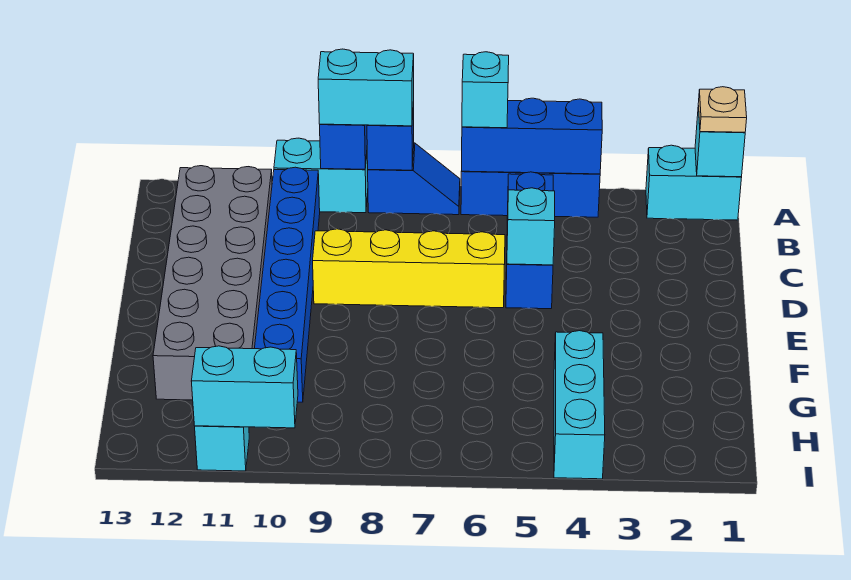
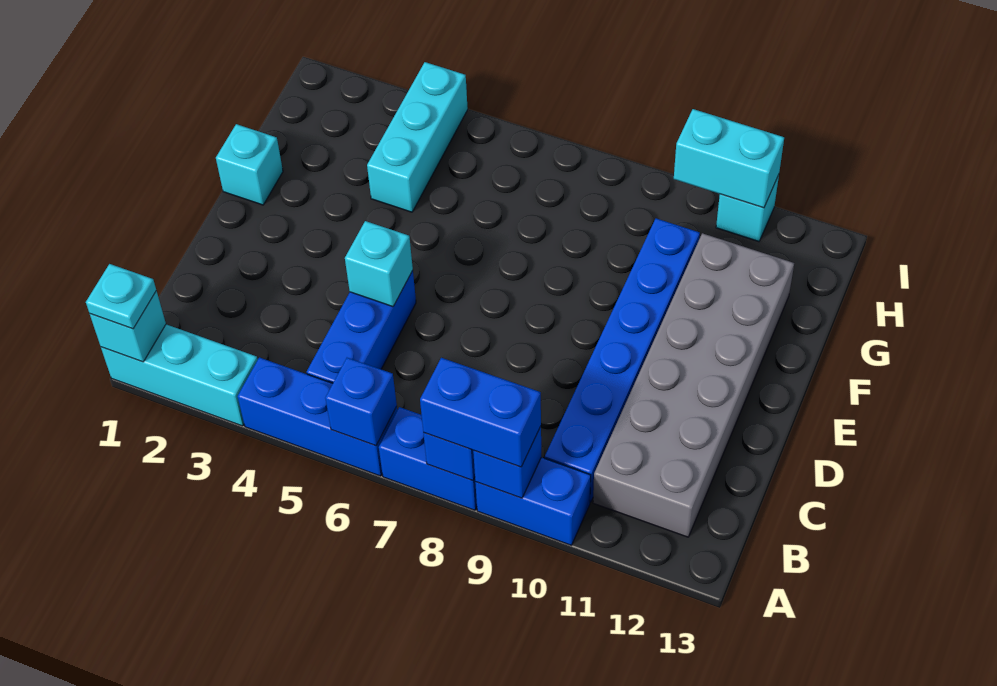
cyan brick A1:A2 level 1 -> cyan brick A1:A3 level 1
tan plate A1 level 3 -> cyan plate A1 level 3
blue brick A4:A6 level 2 -> blue brick A6 level 2
cyan brick A6 level 3 -> cyan brick F1 level 1
blue slope A7:A8 level 1 top 8 -> blue brick A7:A8 level 1
cyan brick A8:A9 level 3 -> blue brick A8:A9 level 3
cyan brick A9:A10 level 1 -> blue brick A9:A10 level 1
yellow brick D6:D9 level 1 -> none

